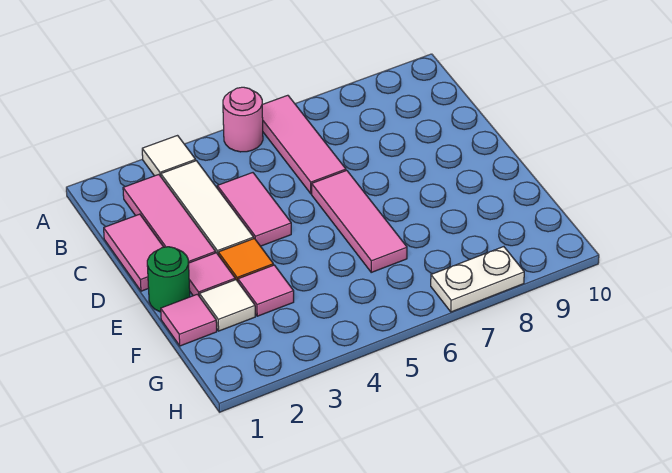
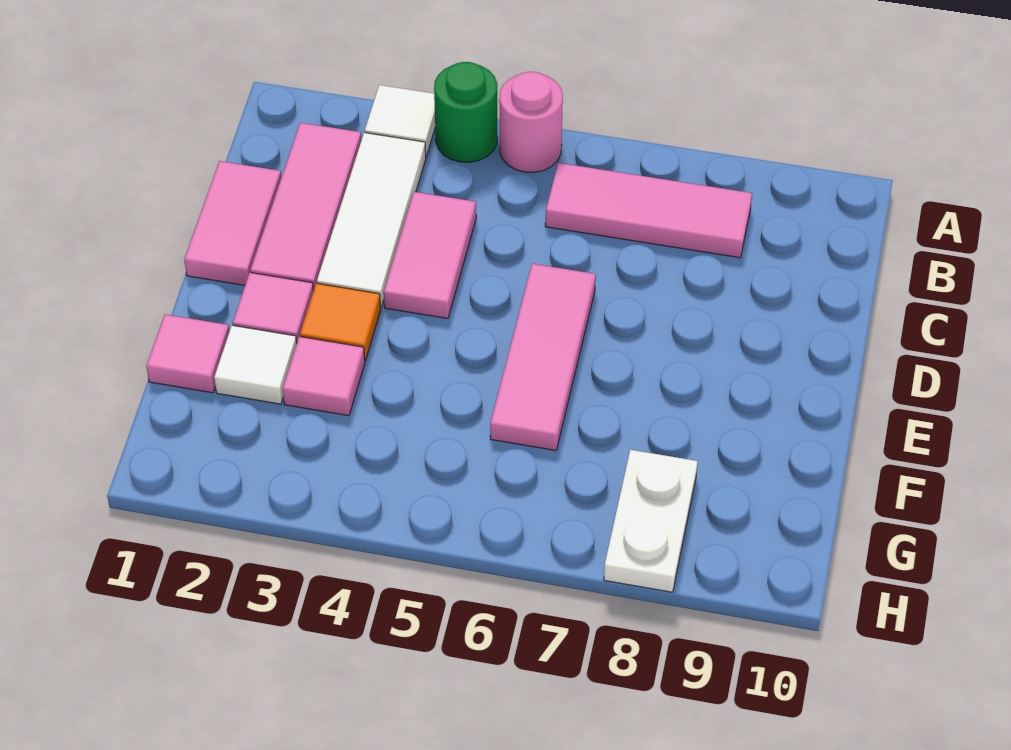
pink tile A6:C6 level 1 -> pink tile B6:B8 level 1
green round brick E1 level 1 -> green round brick A4 level 1
white plate H7:H8 level 1 -> white plate G8:H8 level 1

